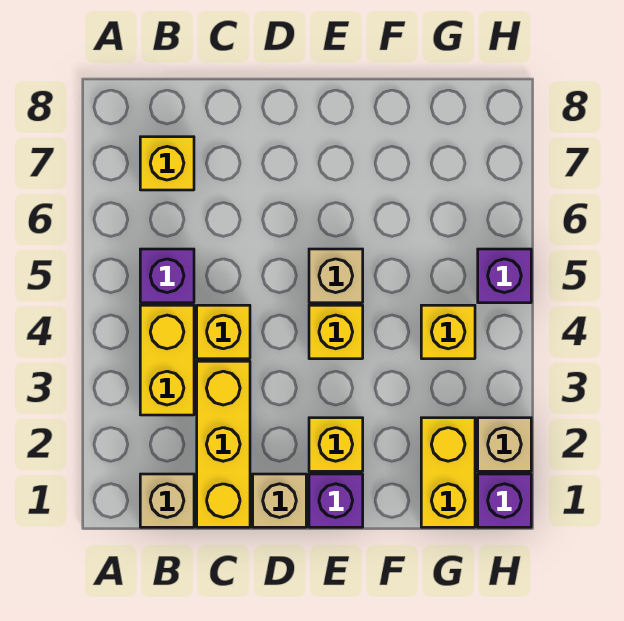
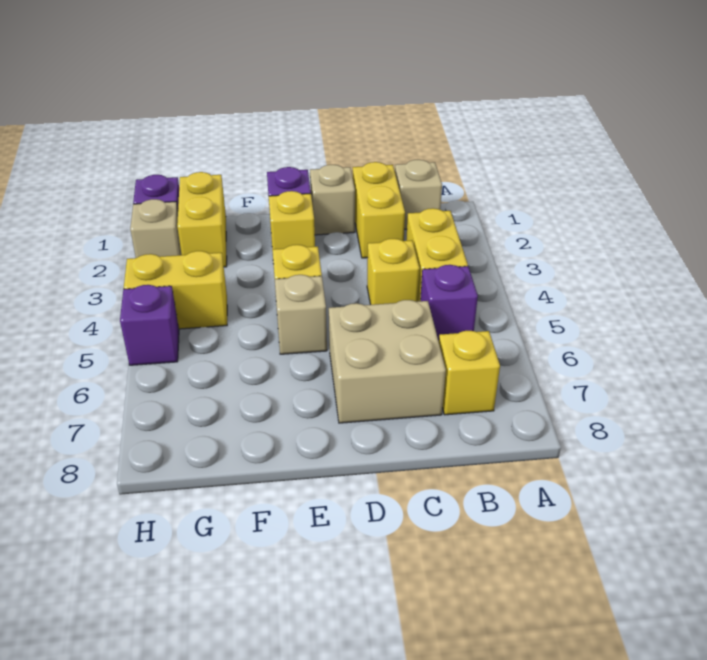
yellow brick C1:C3 level 1 -> yellow brick C1:C2 level 1
none -> tan brick C6:D7 level 1
yellow brick G4 level 1 -> yellow brick G4:H4 level 1

